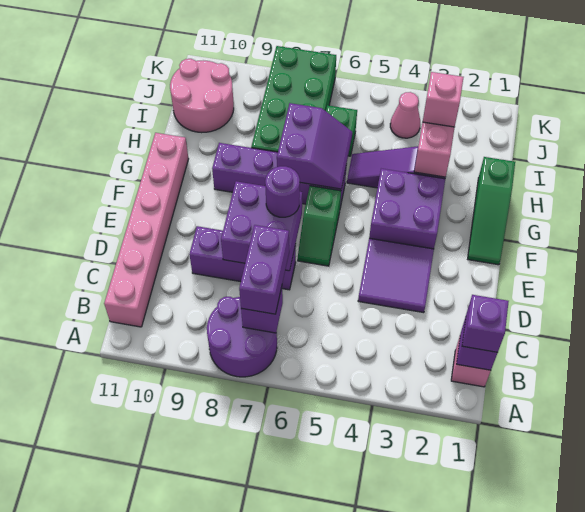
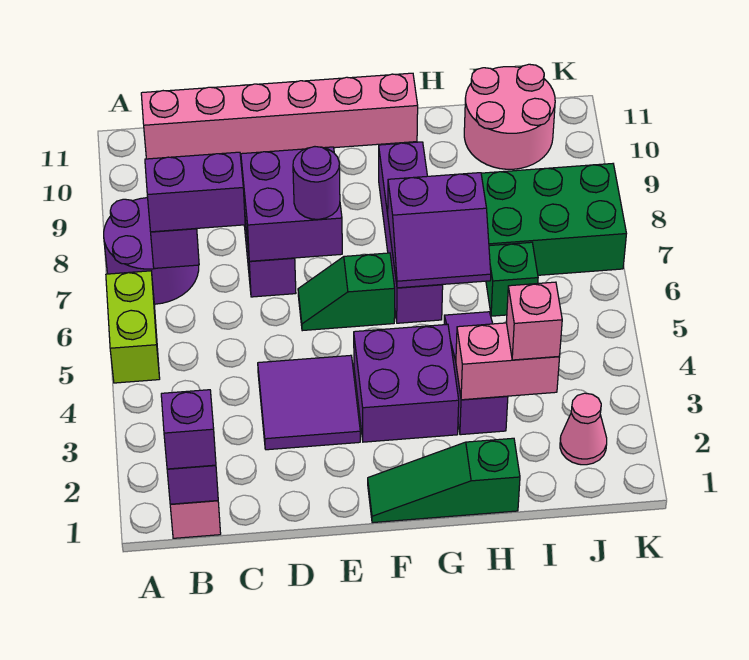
none -> lime brick A5:A6 level 1
pink cone J4 level 1 -> pink cone J2 level 1

